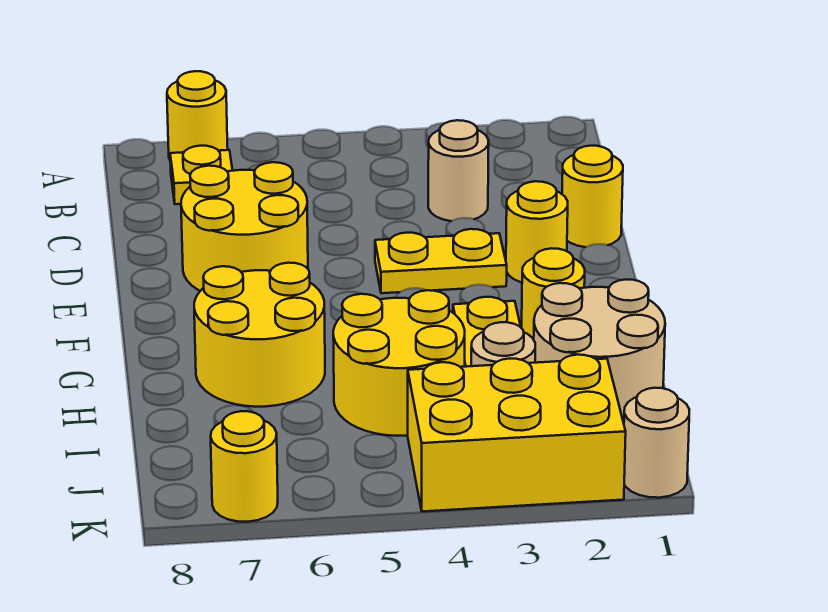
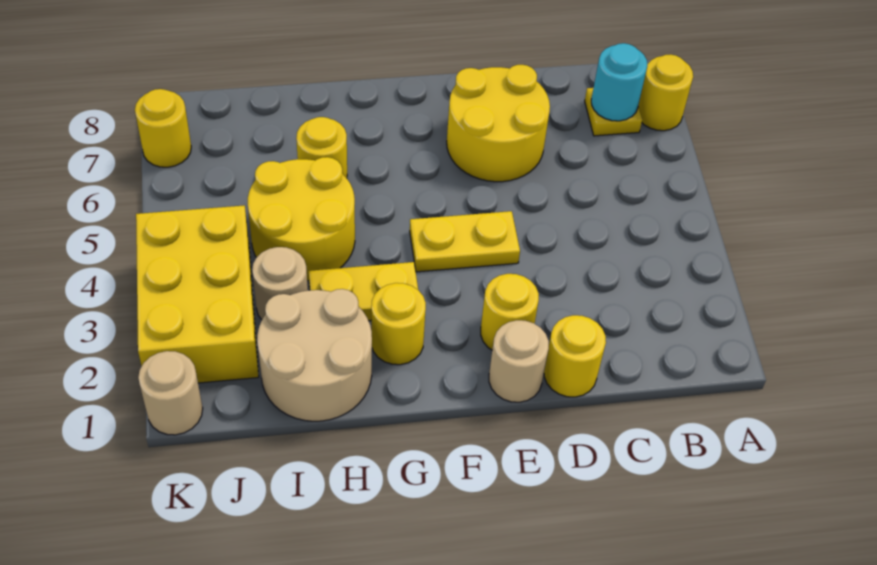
none -> cyan round brick B7 level 2
tan round brick C3 level 1 -> tan round brick E1 level 1
yellow plate E3:E4 level 1 -> yellow plate E4:F4 level 1
yellow round brick G6:H7 level 1 -> yellow round brick H6 level 1

